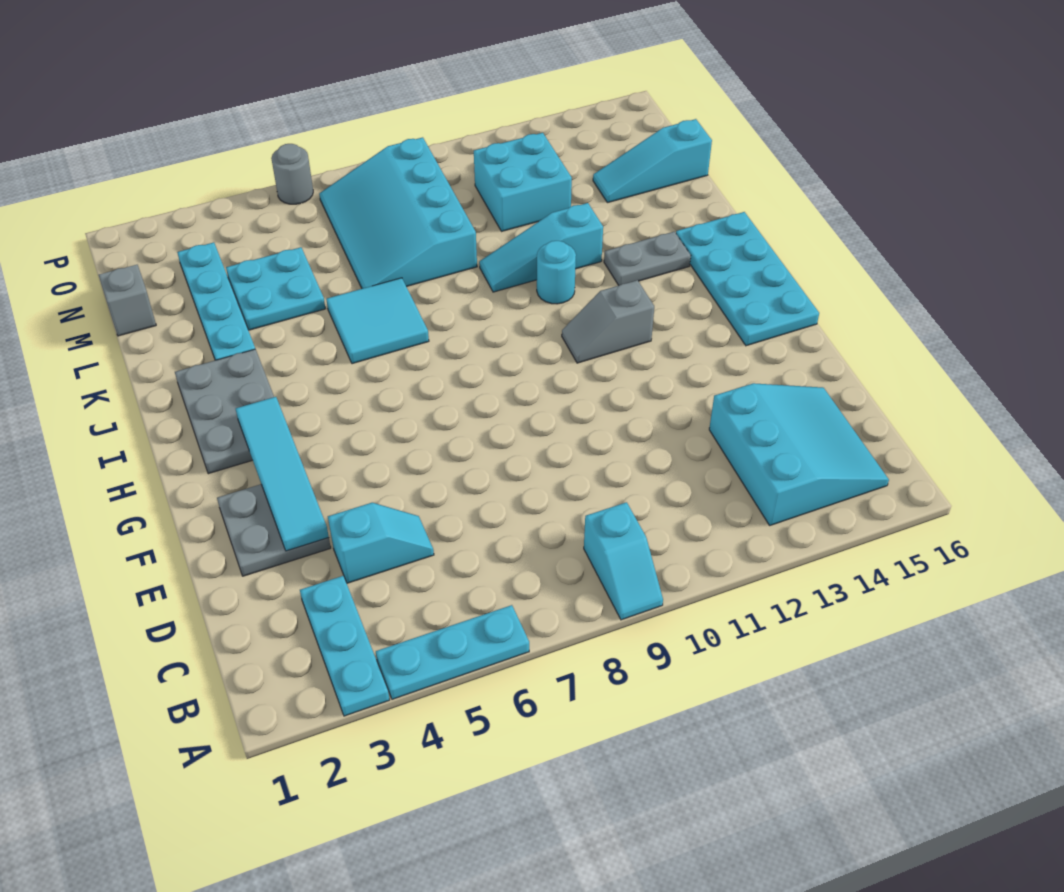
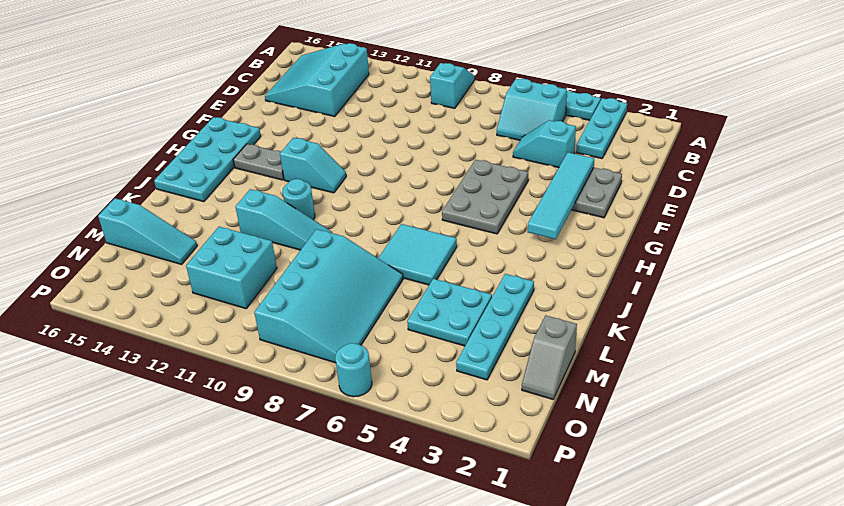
none -> cyan slope B5:C6 level 1 top B
grey plate H2:J3 level 1 -> grey plate F5:H6 level 1
grey slope H11:H12 level 1 top 12 -> cyan slope H11:H12 level 1 top 12
grey plate J13:J14 level 1 -> grey plate H13:H14 level 1
grey round brick P6 level 1 -> cyan round brick P6 level 1

